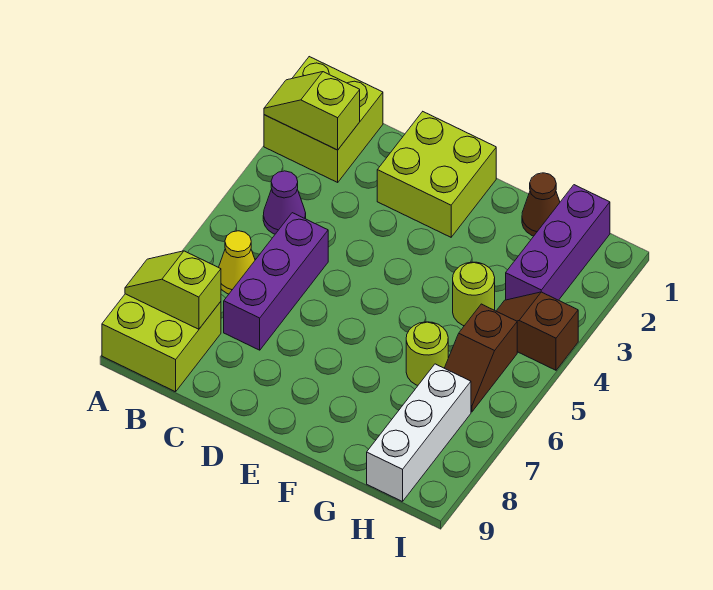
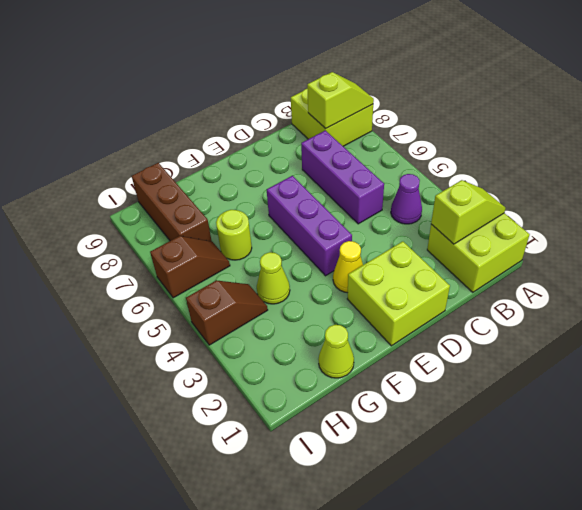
yellow cone B6 level 1 -> yellow cone E3 level 1
brown cone G1 level 1 -> lime cone G1 level 1
lime round brick G4 level 1 -> lime cone G4 level 1
purple brick H1:H3 level 1 -> purple brick E4:E6 level 1
brown slope H5:H6 level 1 top 5 -> brown slope H6:I6 level 1 top I
white brick H7:H9 level 1 -> brown brick H7:H9 level 1

